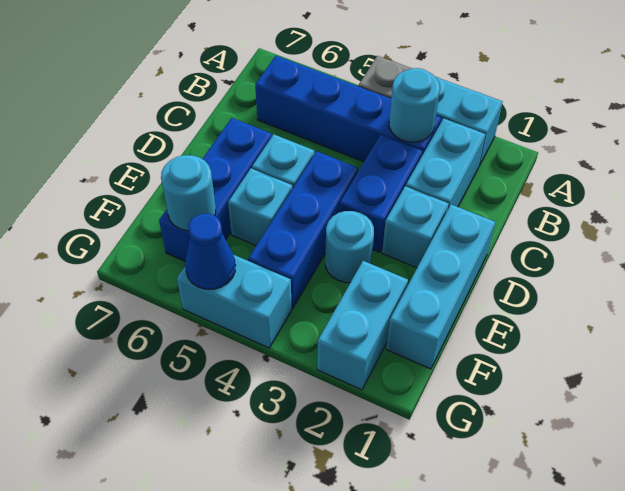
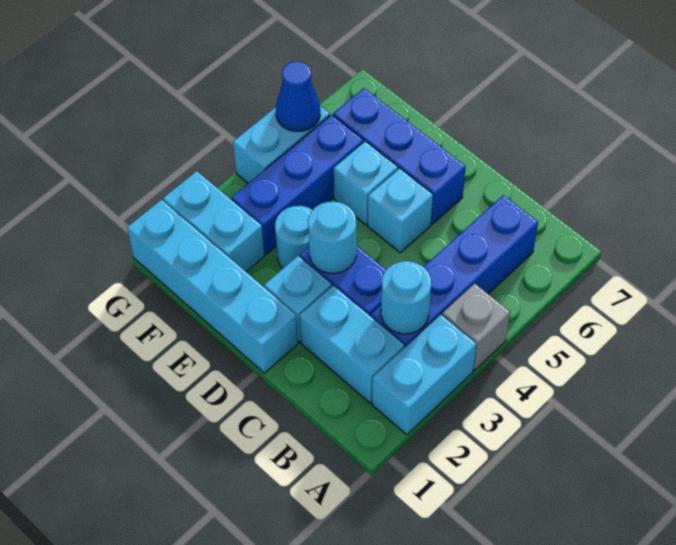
cyan brick D1:F1 level 1 -> cyan brick D1:G1 level 1
blue brick D4:F4 level 1 -> blue brick F3:F5 level 1
cyan round brick F6 level 2 -> cyan round brick D3 level 2

